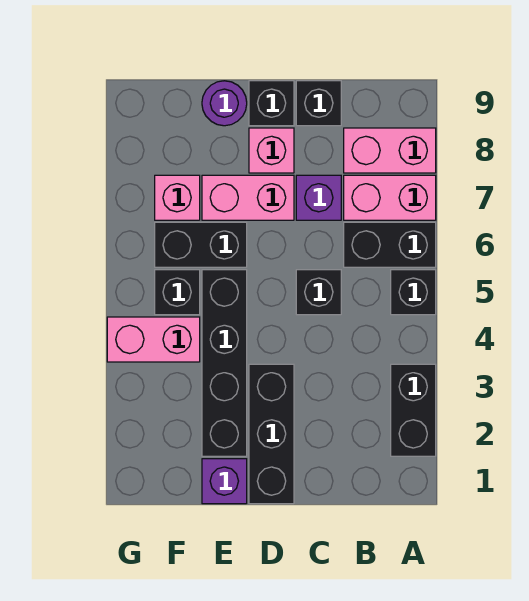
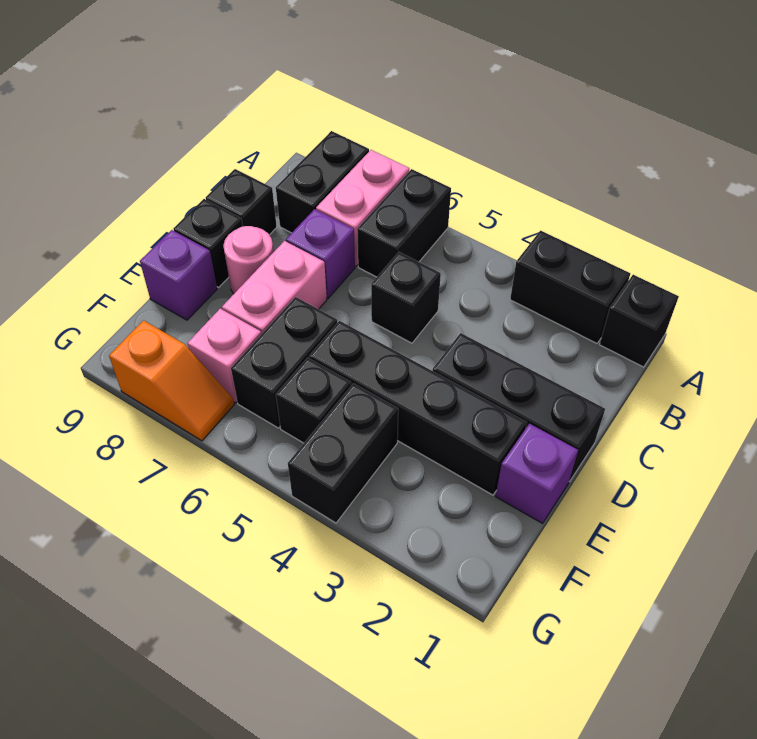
black brick A5 level 1 -> black brick A1 level 1
pink brick A8:B8 level 1 -> black brick A8:B8 level 1
pink brick D8 level 1 -> pink round brick D8 level 1
purple round brick E9 level 1 -> purple brick E9 level 1
pink brick F4:G4 level 1 -> black brick F4:G4 level 1
none -> orange slope G7:G8 level 1 top 8

